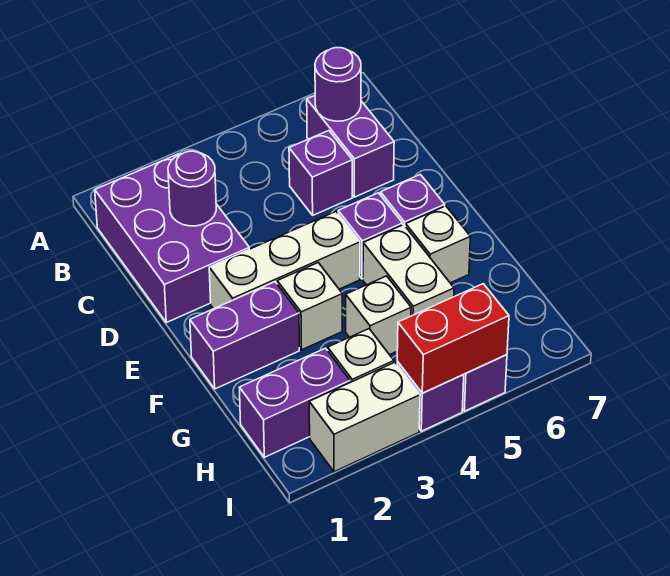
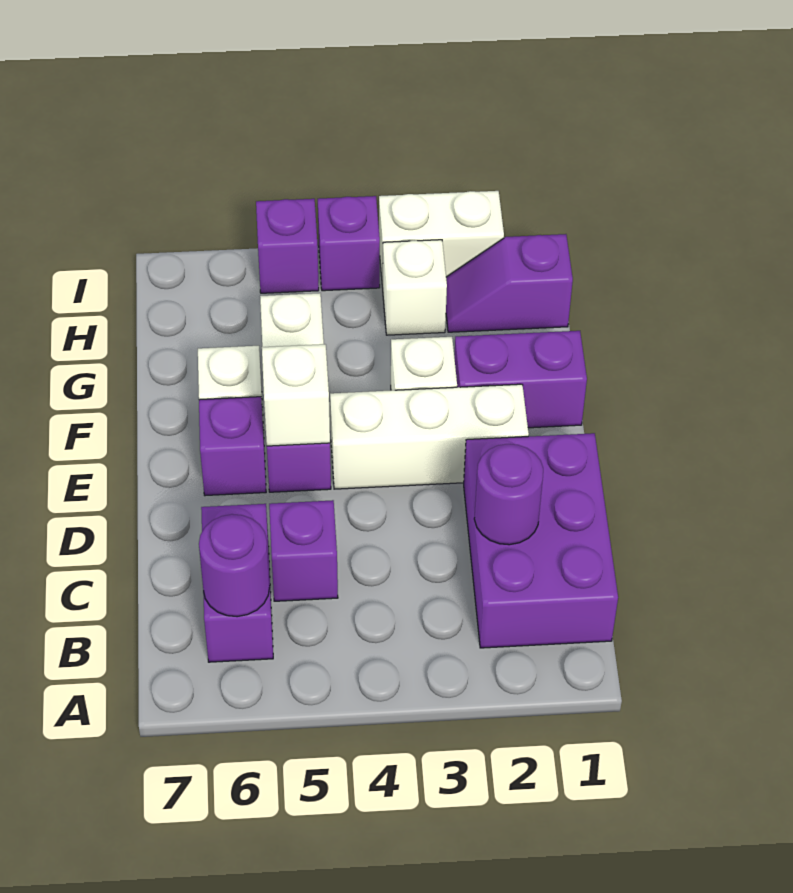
white brick G4 level 1 -> white brick E5 level 2
purple brick H1:H2 level 1 -> purple slope H1:H2 level 1 top 1
red brick I4:I5 level 2 -> none

